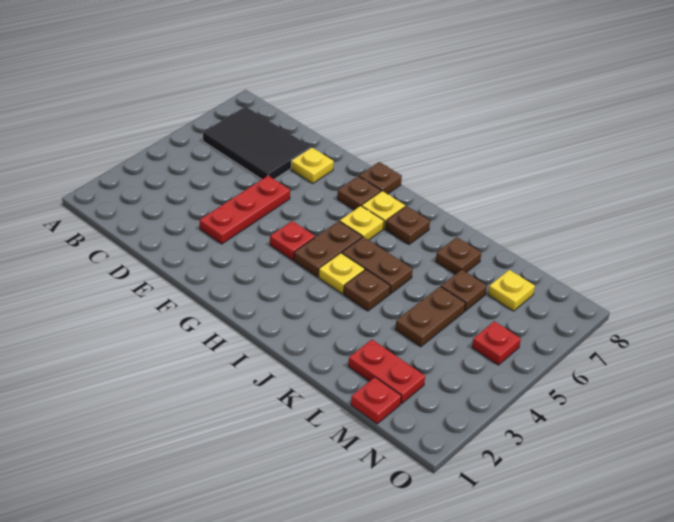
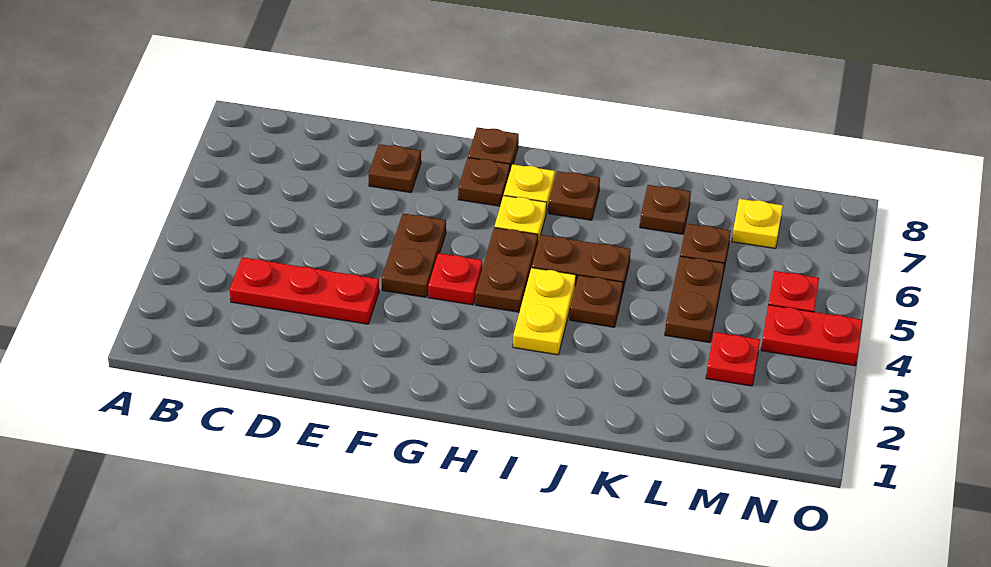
black tile B6:D7 level 1 -> none
red plate E3:E5 level 1 -> red plate C3:E3 level 1
yellow plate E7 level 1 -> brown plate E7 level 1
none -> brown plate F4:F5 level 1
yellow plate I4 level 1 -> yellow plate I3:I4 level 1
red plate L2:M2 level 1 -> red plate N4:O4 level 1
red plate M1 level 1 -> red plate M3 level 1

